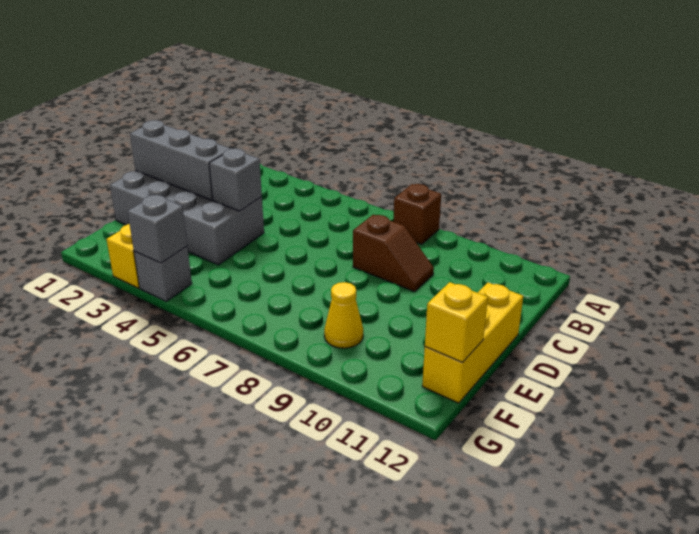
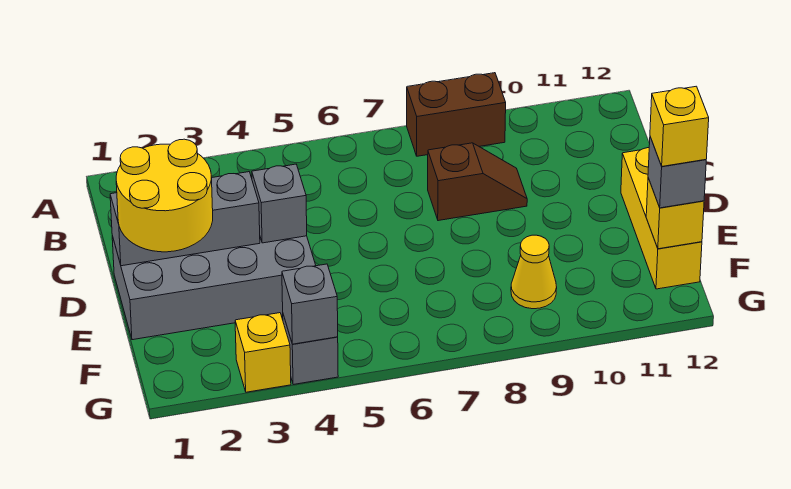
brown brick A8 level 1 -> brown brick A8:A9 level 1
none -> yellow round brick D1:E2 level 3
none -> grey brick F12 level 3
none -> yellow brick F12 level 4

